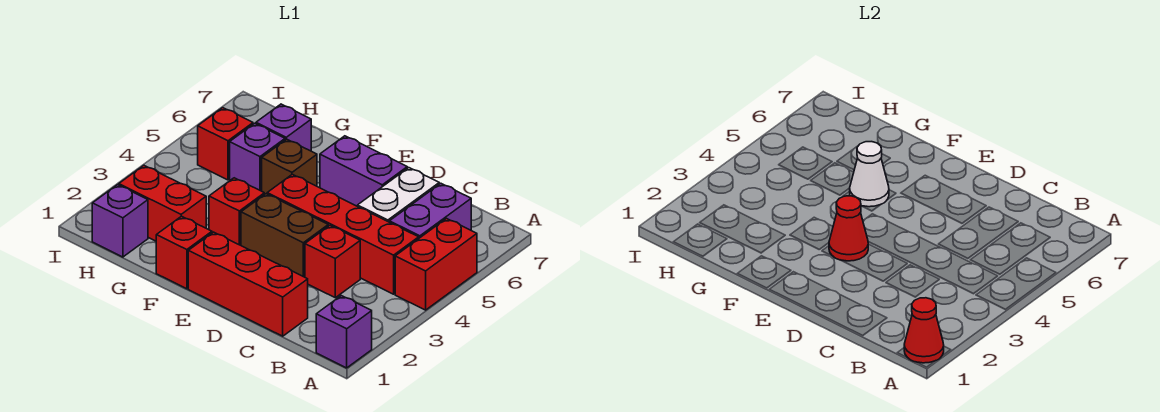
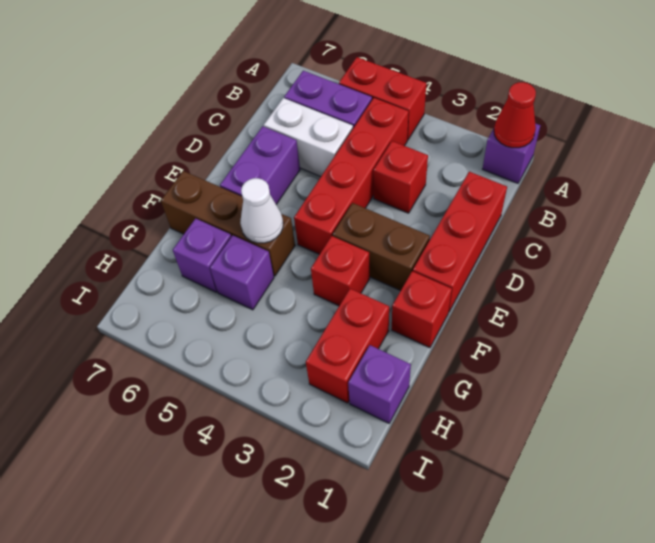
brown brick D3:E3 level 1 -> brown brick E2:E3 level 1
red cone E3 level 2 -> none
brown brick F5 level 1 -> brown brick F5:F7 level 1
red brick H5 level 1 -> none

